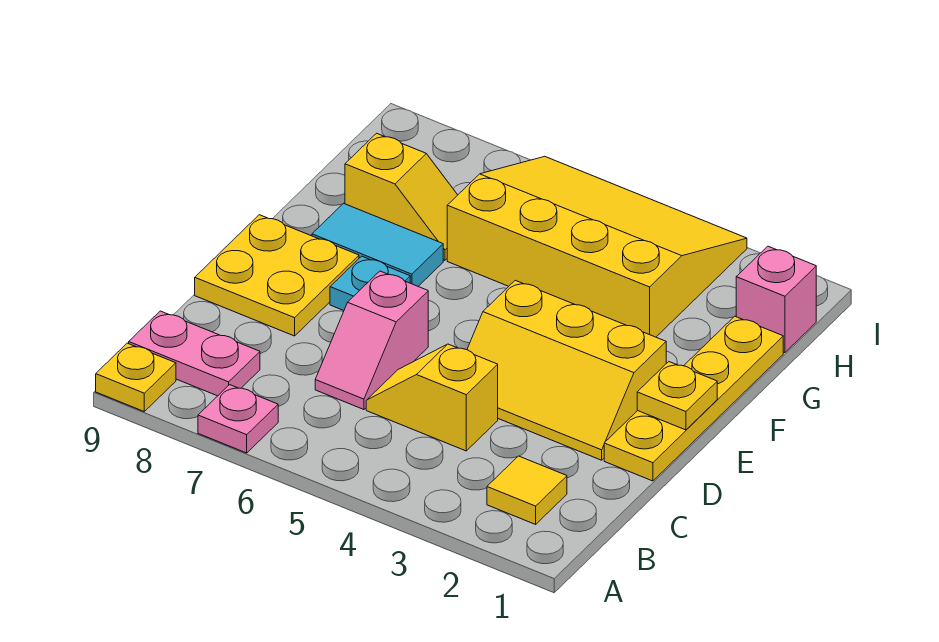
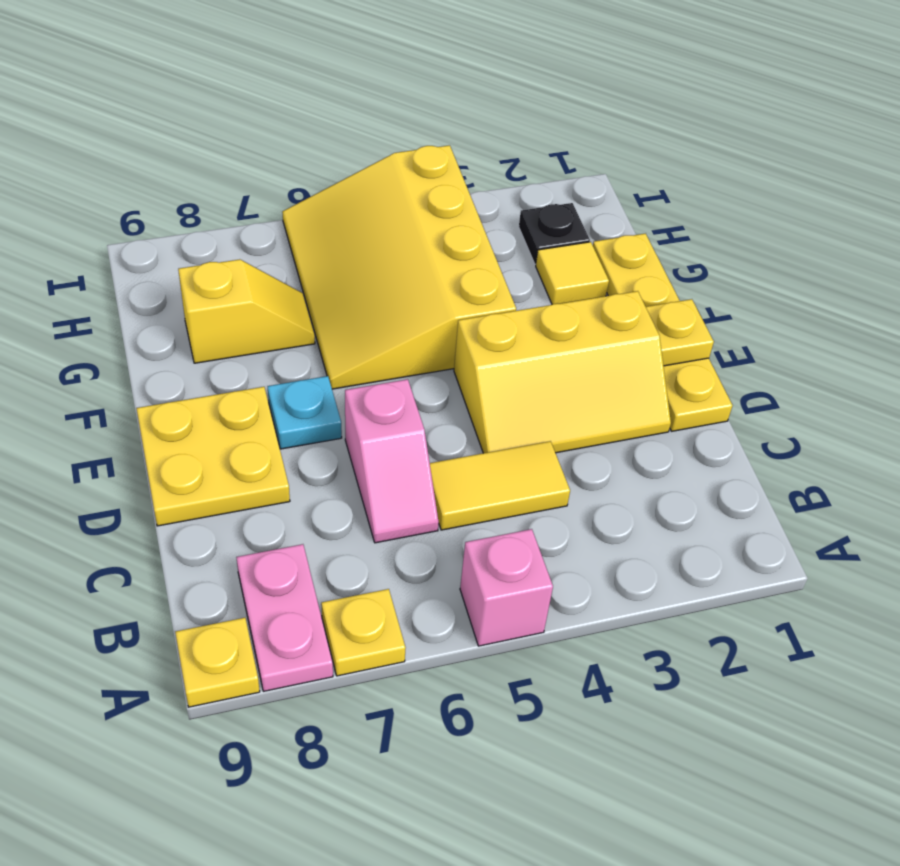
pink plate A7 level 1 -> yellow plate A7 level 1
yellow tile B2 level 1 -> yellow tile G2 level 1
pink plate B8:B9 level 1 -> pink plate A8:B8 level 1
yellow slope C4:C5 level 1 top 4 -> yellow tile C4:C5 level 1
cyan tile F7:F8 level 1 -> none
yellow slope G3:I6 level 1 top G -> yellow slope F4:I6 level 1 top 4
pink brick H1 level 1 -> pink brick A5 level 1
none -> black plate H2 level 1

